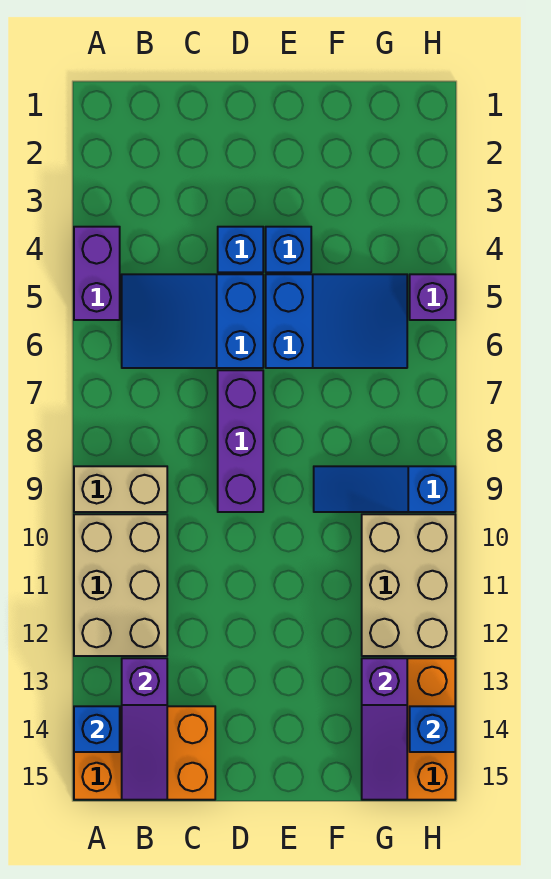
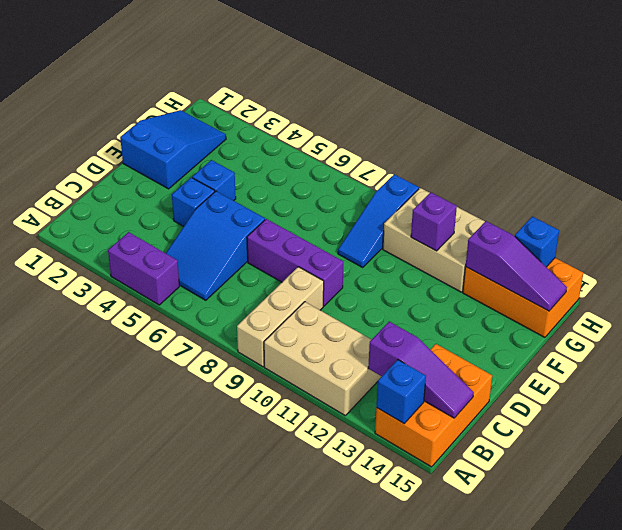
tan brick A9:B9 level 1 -> tan brick A9:C9 level 1
blue slope E5:G6 level 1 top E -> blue slope E1:G2 level 1 top E
purple brick H5 level 1 -> purple brick G11 level 2

